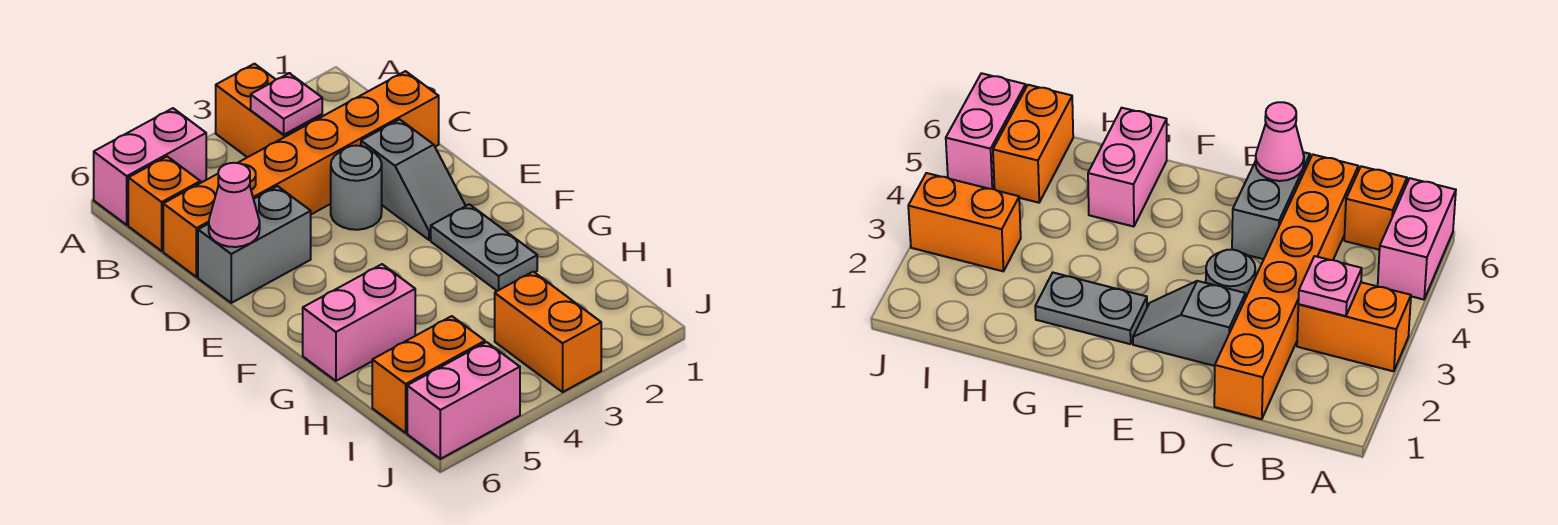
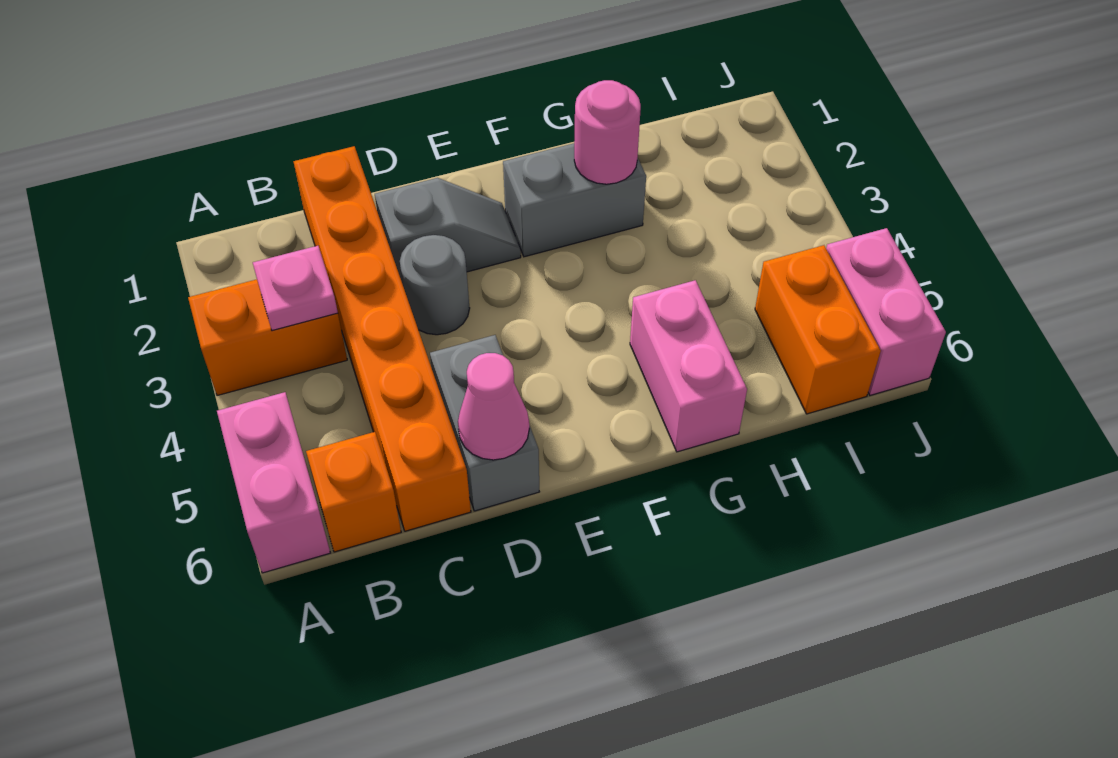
grey plate F2:G2 level 1 -> grey brick F2:G2 level 1
none -> pink round brick G2 level 2
orange brick I3:J3 level 1 -> none

